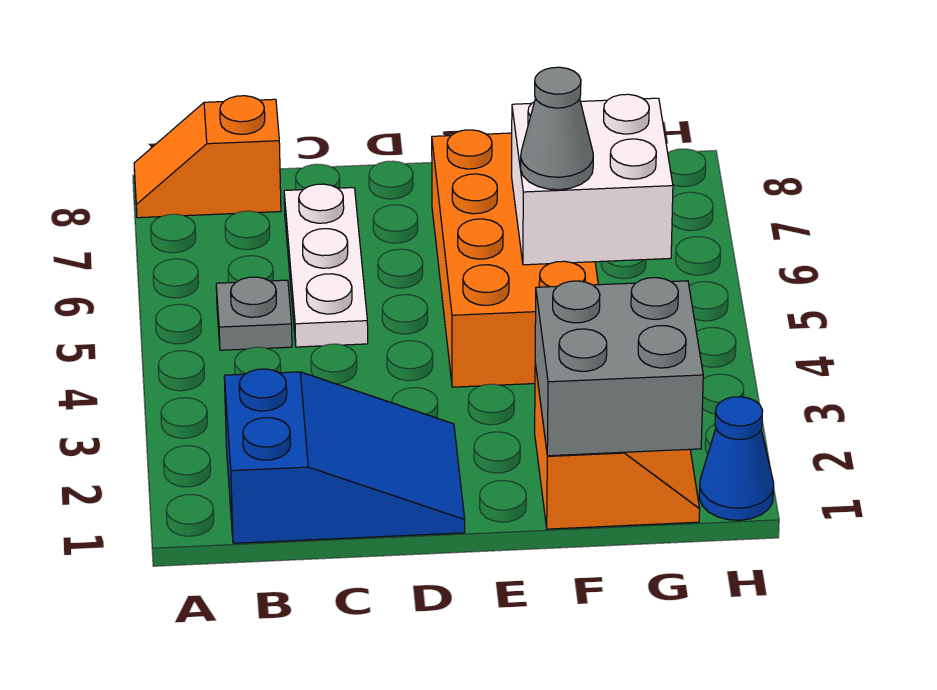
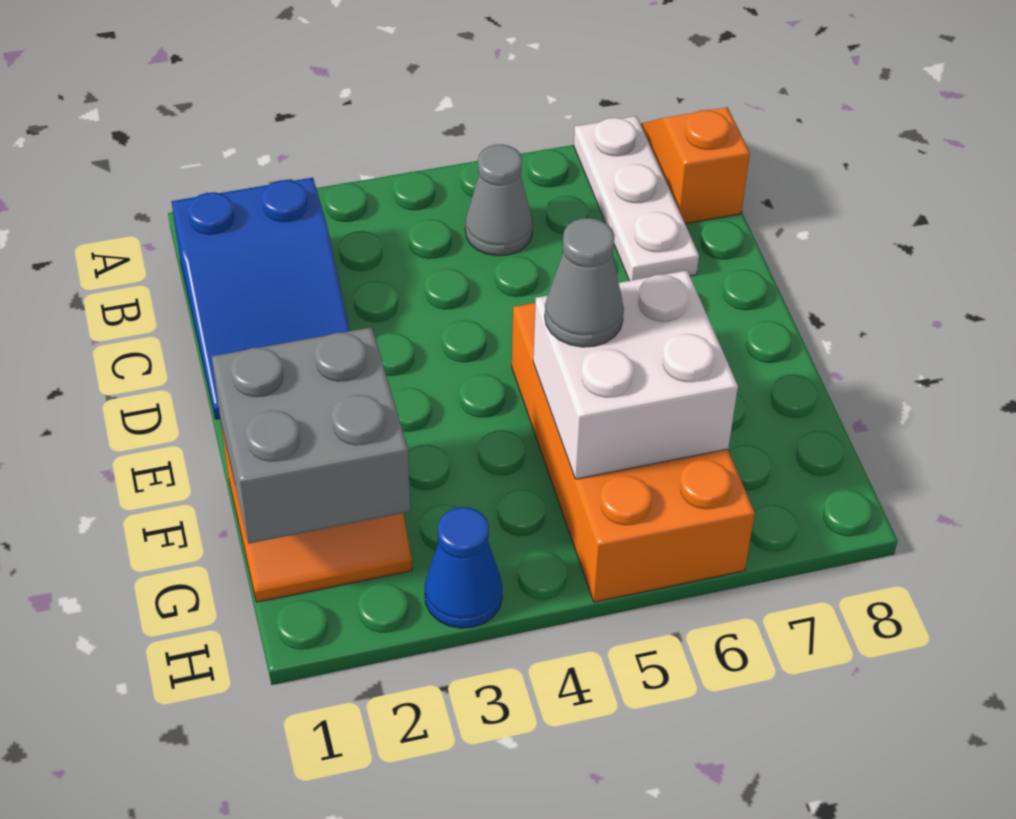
grey plate B5 level 1 -> grey cone B5 level 1
white plate C5:C7 level 1 -> white plate A7:C7 level 1
orange brick E4:F7 level 1 -> orange brick E5:H6 level 1
blue cone H1 level 1 -> blue cone H3 level 1

